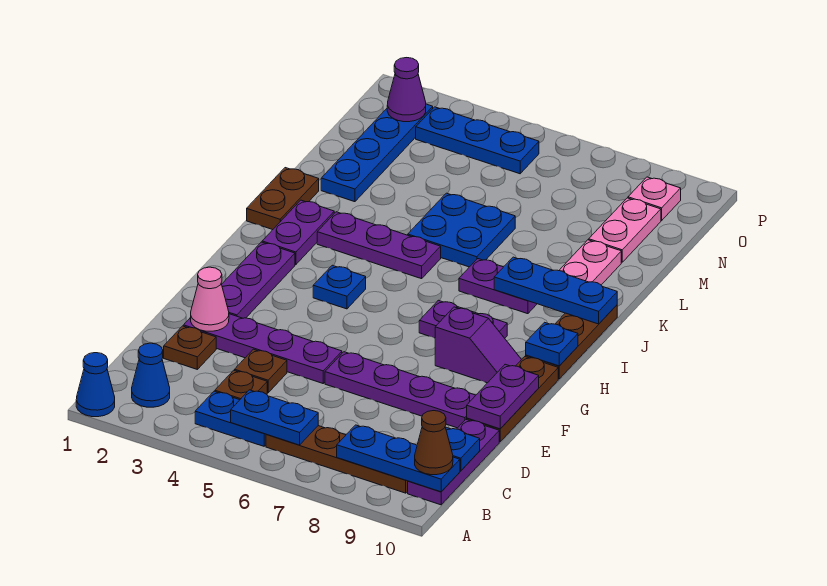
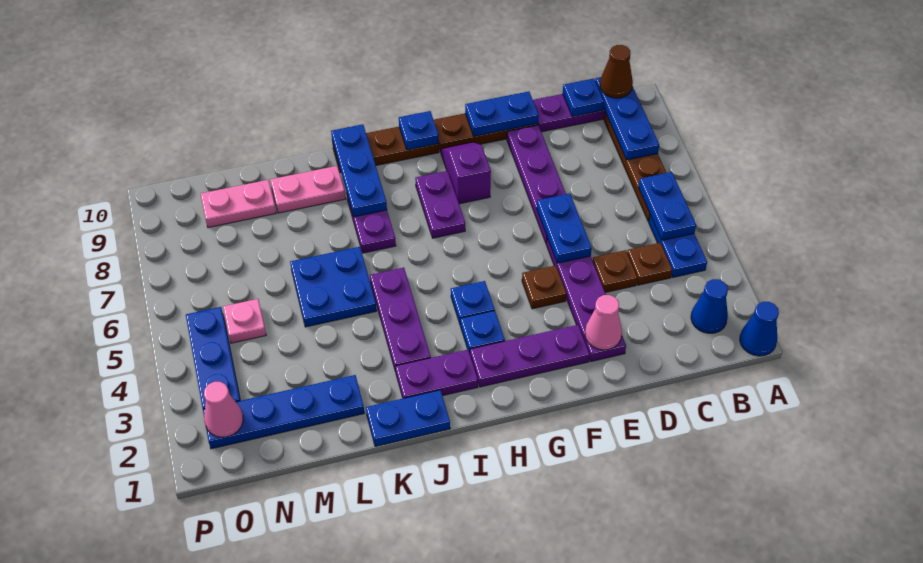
brown plate D2 level 1 -> brown plate F4 level 1
none -> blue plate E5:E6 level 2
purple plate E10:F10 level 2 -> blue plate E10:F10 level 2
none -> blue plate H3 level 1
brown plate J1:K1 level 1 -> blue plate J1:K1 level 1
purple cone O2 level 2 -> pink cone O2 level 2
pink plate O9 level 1 -> pink plate N5 level 1

